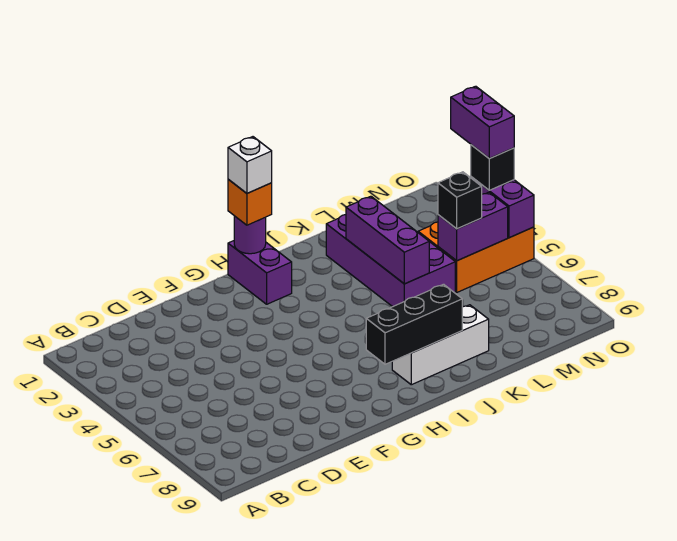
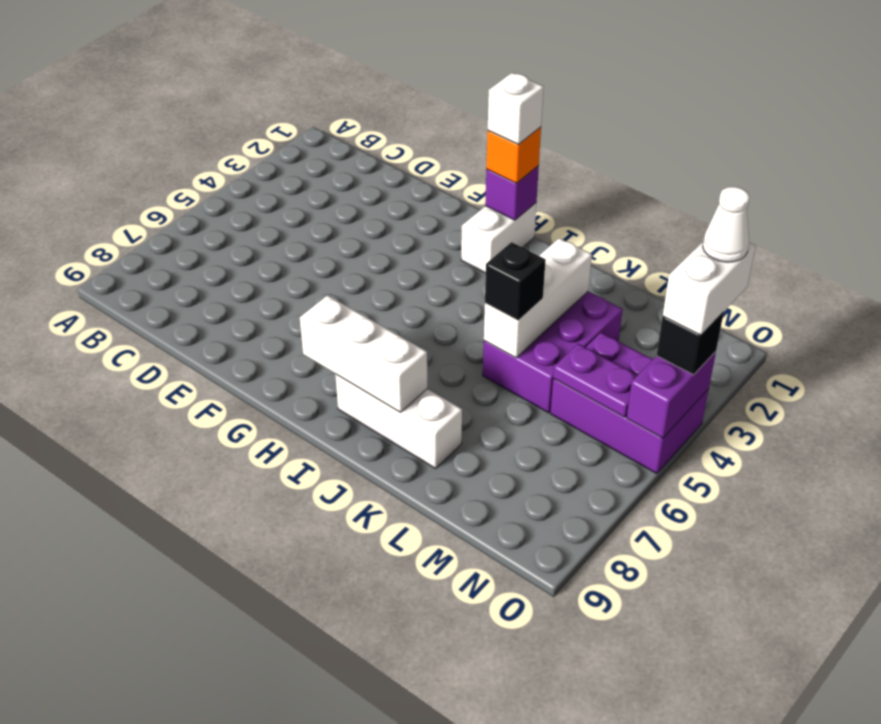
purple brick H1:H2 level 1 -> white brick H1:H2 level 1
purple round brick H1 level 2 -> purple brick H1 level 2
black brick H8:J8 level 2 -> white brick H8:J8 level 2
purple brick K2:L5 level 1 -> purple brick K3:L5 level 1
purple brick K3:K5 level 2 -> white brick K3:K5 level 2
orange brick M4:O5 level 1 -> purple brick M4:O5 level 1
purple brick M5:N5 level 2 -> purple plate M5:N5 level 2
black brick M5 level 3 -> black brick K5 level 3
purple brick O3:O4 level 4 -> white brick O3:O4 level 4
none -> white cone O3 level 5

